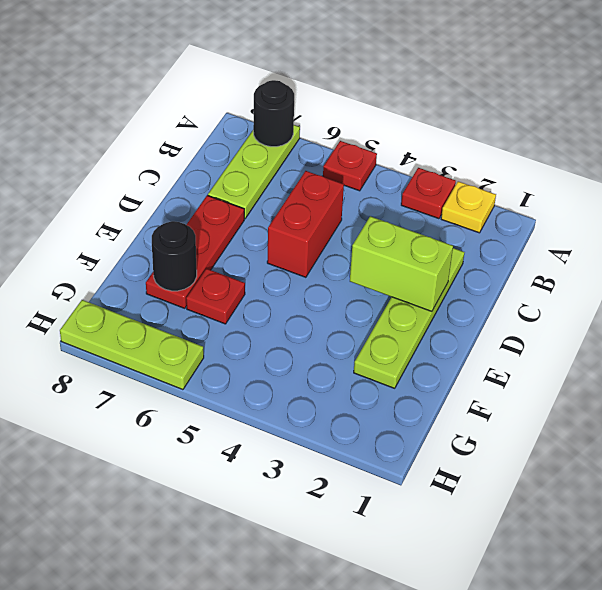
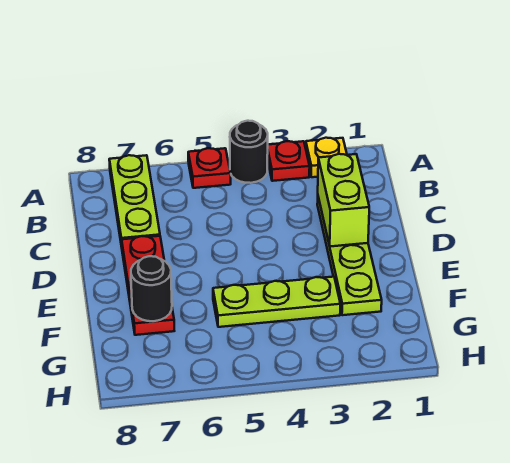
black round brick A7 level 2 -> black round brick A4 level 1
red brick C5:D5 level 1 -> none
lime brick D2:D3 level 2 -> lime brick C2:D2 level 2
red plate F6 level 1 -> none
lime plate H6:H8 level 1 -> lime plate F3:F5 level 1

